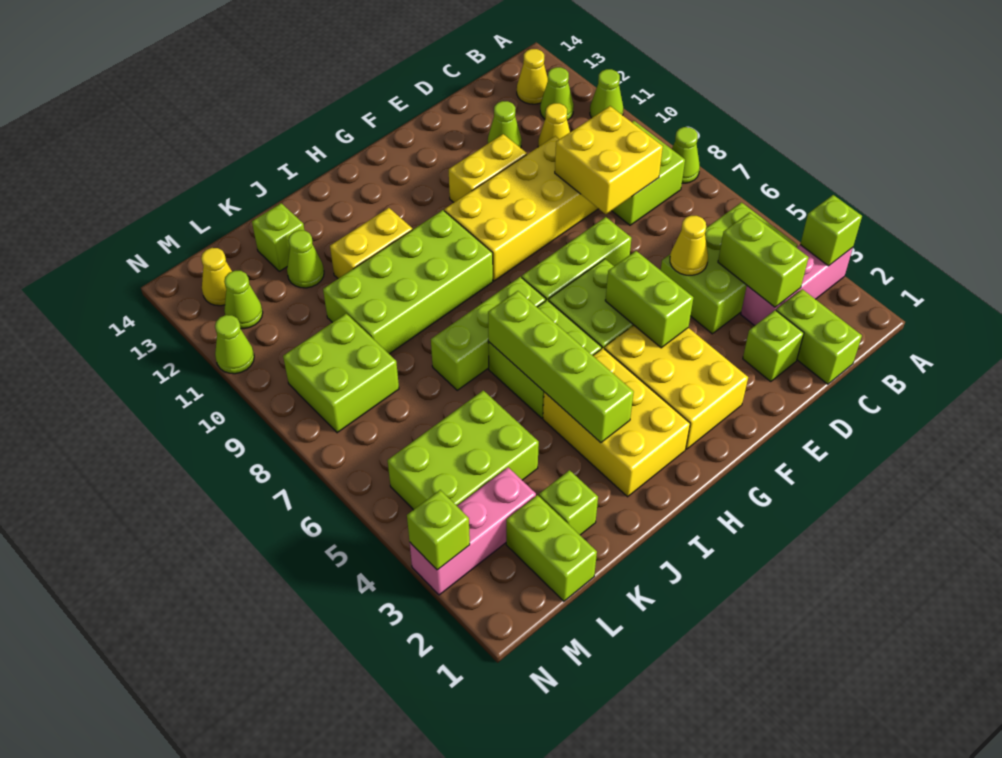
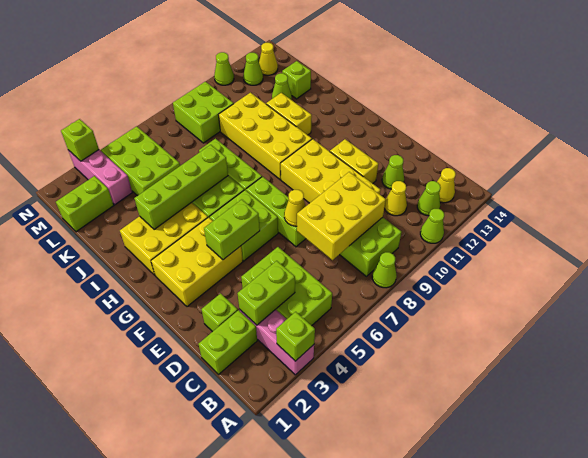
yellow brick C8:D9 level 2 -> yellow brick C7:D9 level 2
yellow cone D5 level 2 -> yellow cone E7 level 2
lime brick H9:K10 level 1 -> yellow brick H9:K10 level 1
lime brick K2 level 1 -> none

